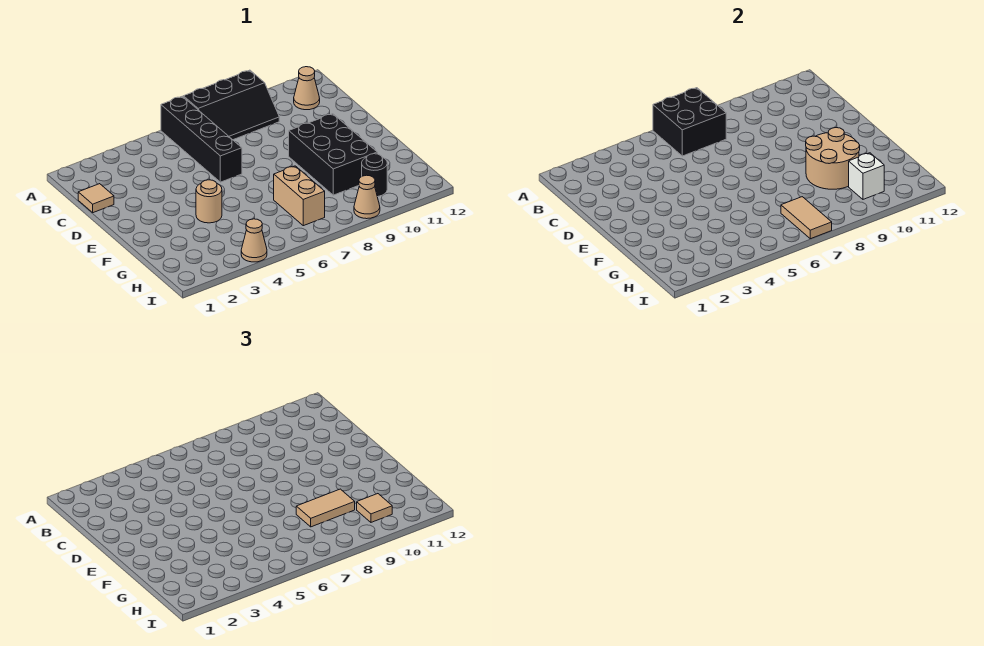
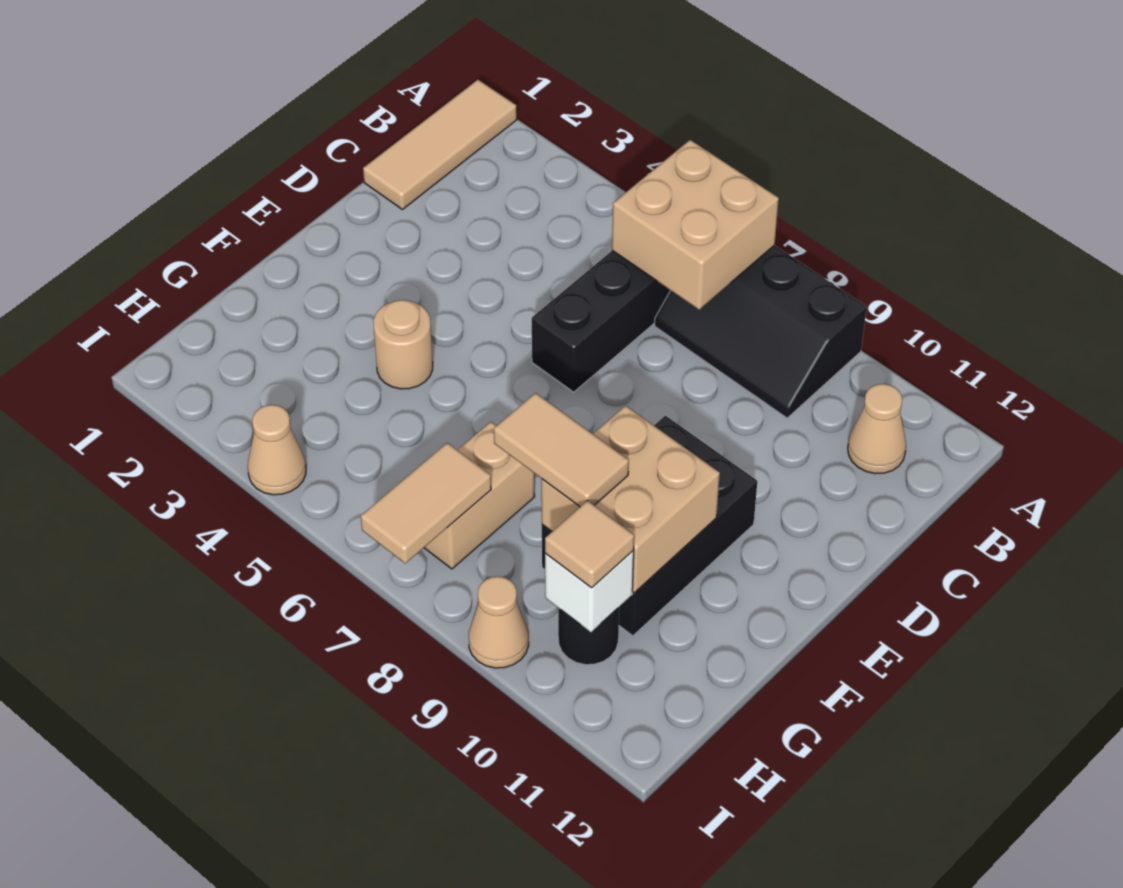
black brick A6:B7 level 2 -> tan brick A6:B7 level 2
tan tile C1 level 1 -> tan tile A1:C1 level 1
tan round brick F9:G10 level 2 -> tan brick F9:G10 level 2

